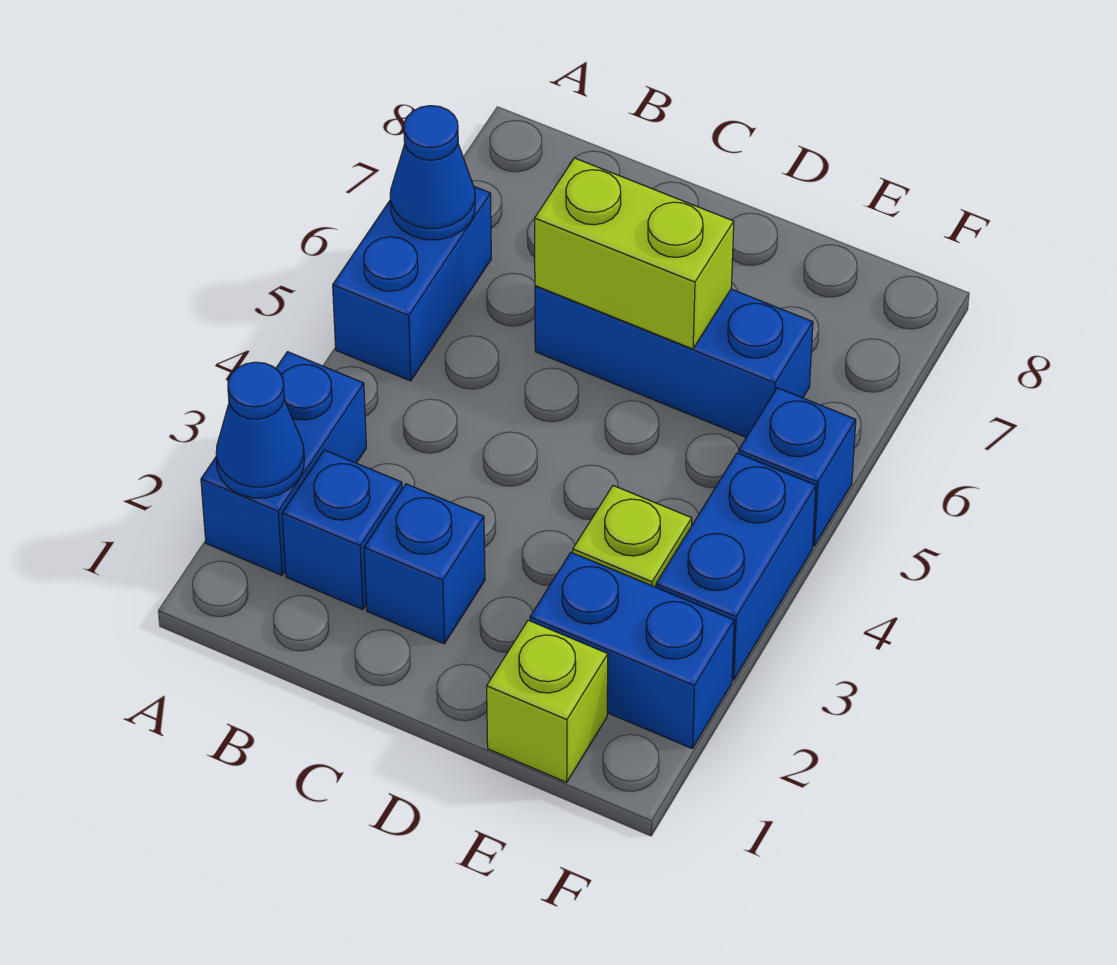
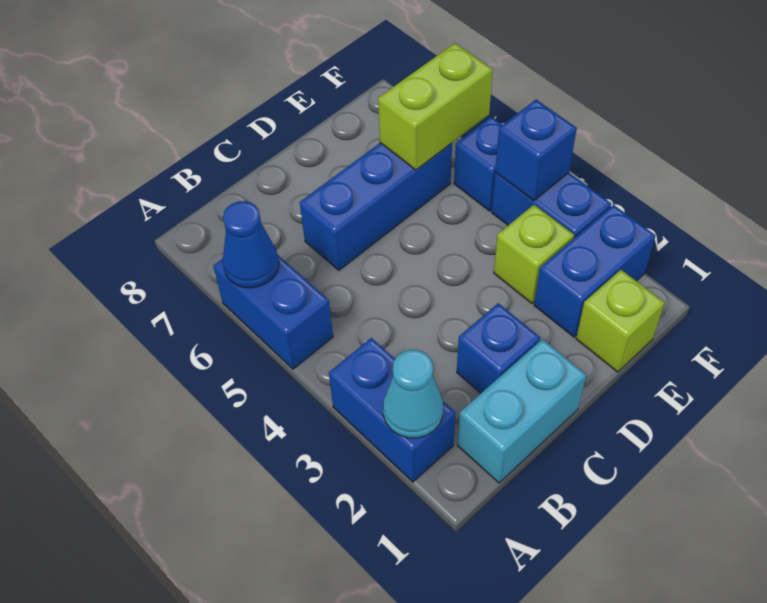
blue cone A2 level 2 -> cyan cone A2 level 2
none -> cyan brick B1:C1 level 1
blue brick B2 level 1 -> blue brick F4 level 2
lime brick C6:D6 level 2 -> lime brick E6:F6 level 2

